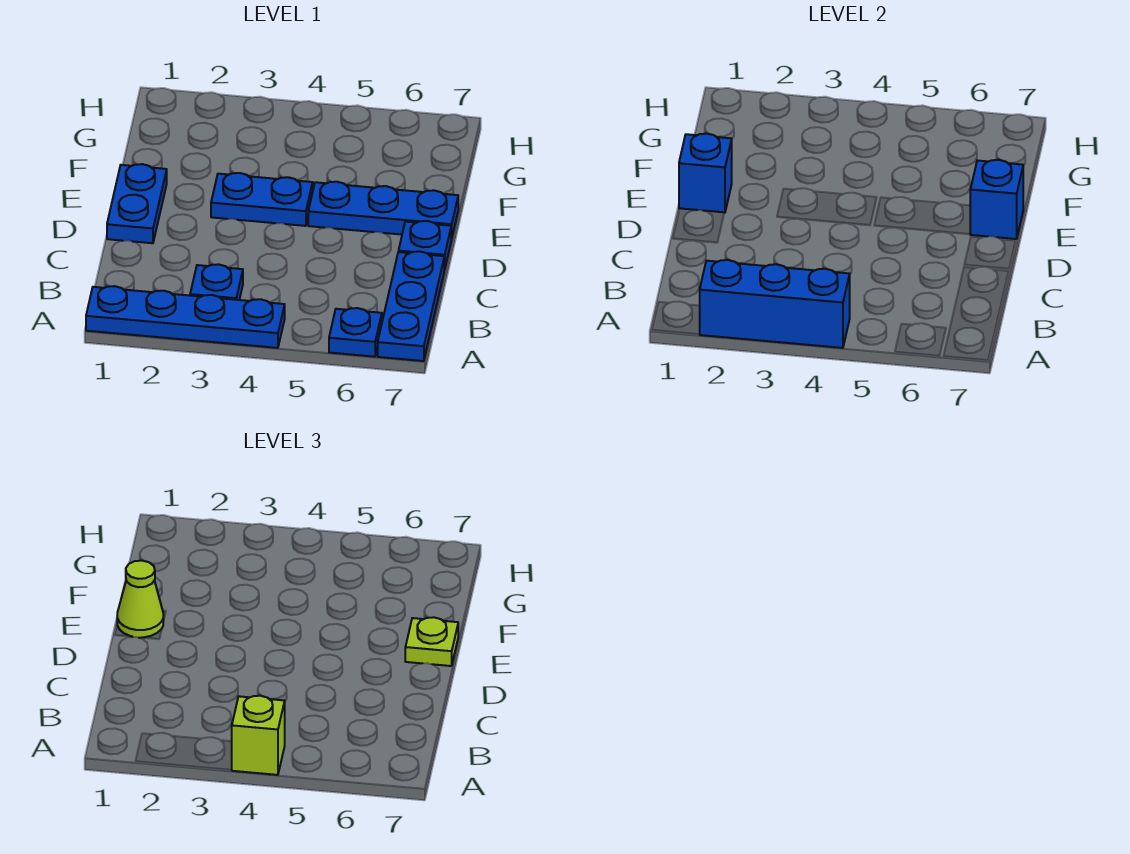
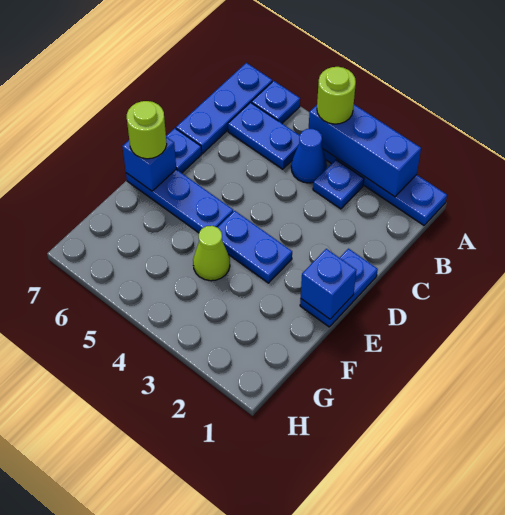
lime brick A4 level 3 -> lime round brick A4 level 3
none -> blue cone B4 level 1
none -> blue plate B5:B6 level 1
lime cone E1 level 3 -> lime cone F4 level 1
lime plate E7 level 3 -> lime round brick E7 level 3

